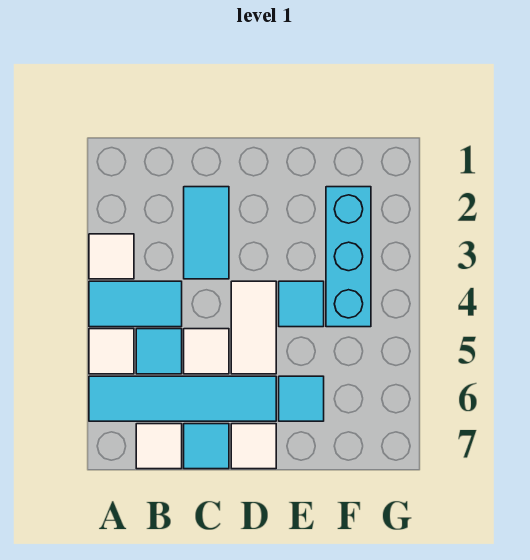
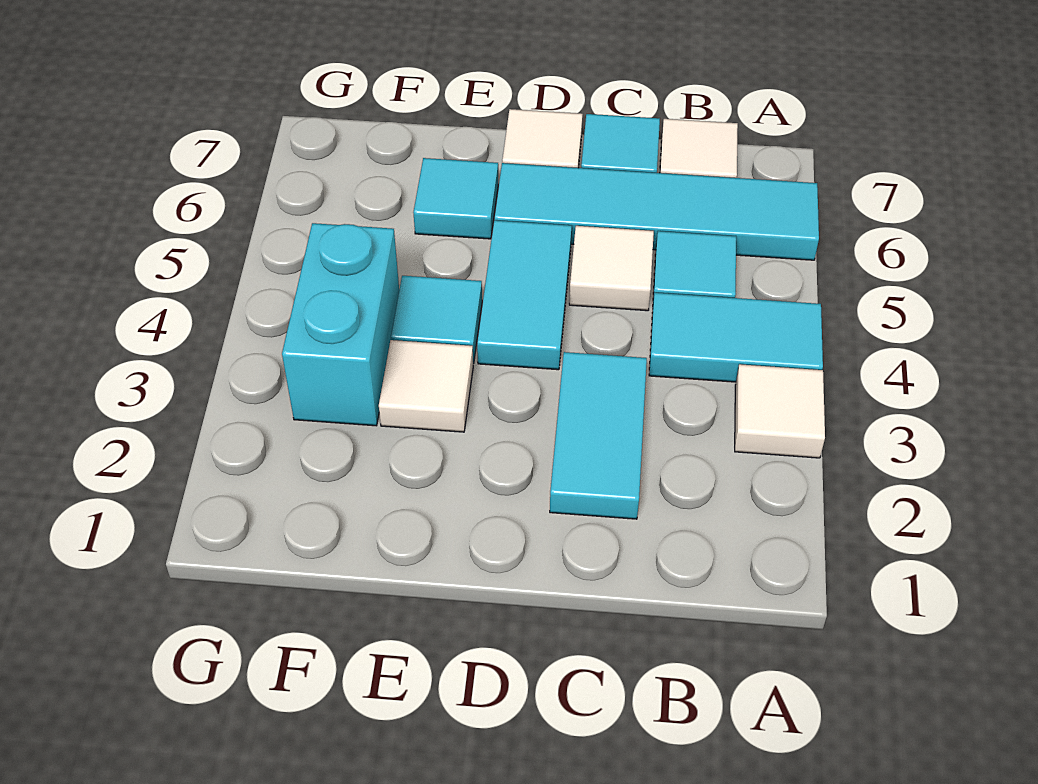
white tile A5 level 1 -> white tile E3 level 1
white tile D4:D5 level 1 -> cyan tile D4:D5 level 1
cyan brick F2:F4 level 1 -> cyan brick F3:F4 level 1

